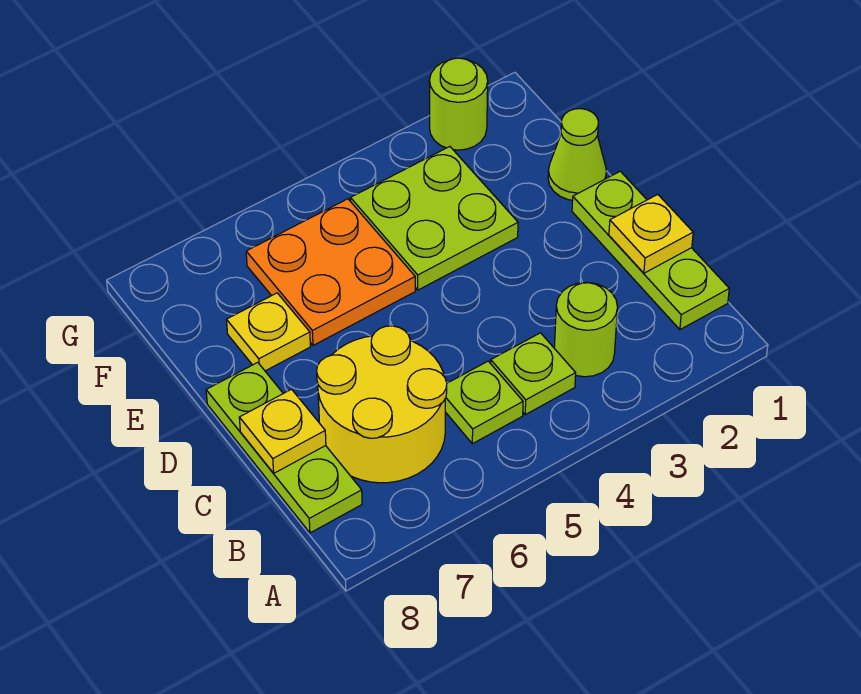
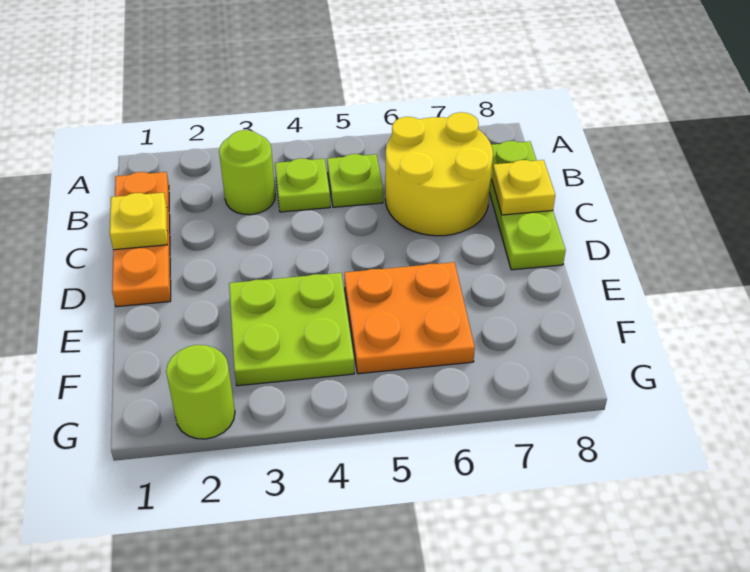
lime plate B1:D1 level 1 -> orange plate B1:D1 level 1
lime cone E1 level 1 -> none
yellow plate E7 level 1 -> none

